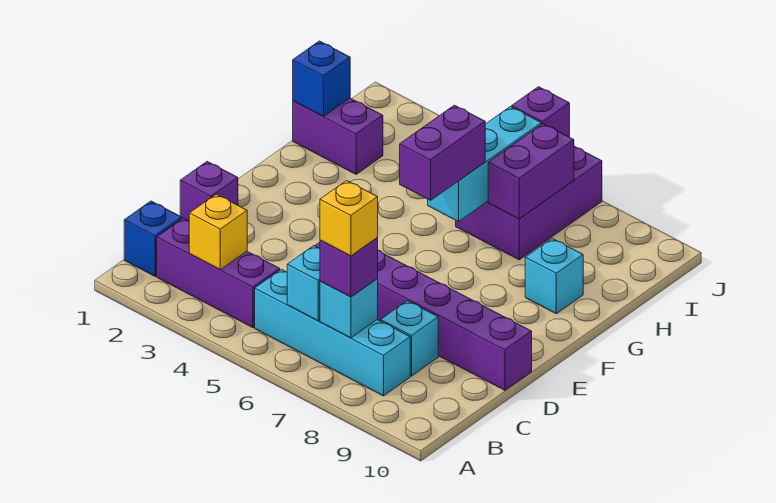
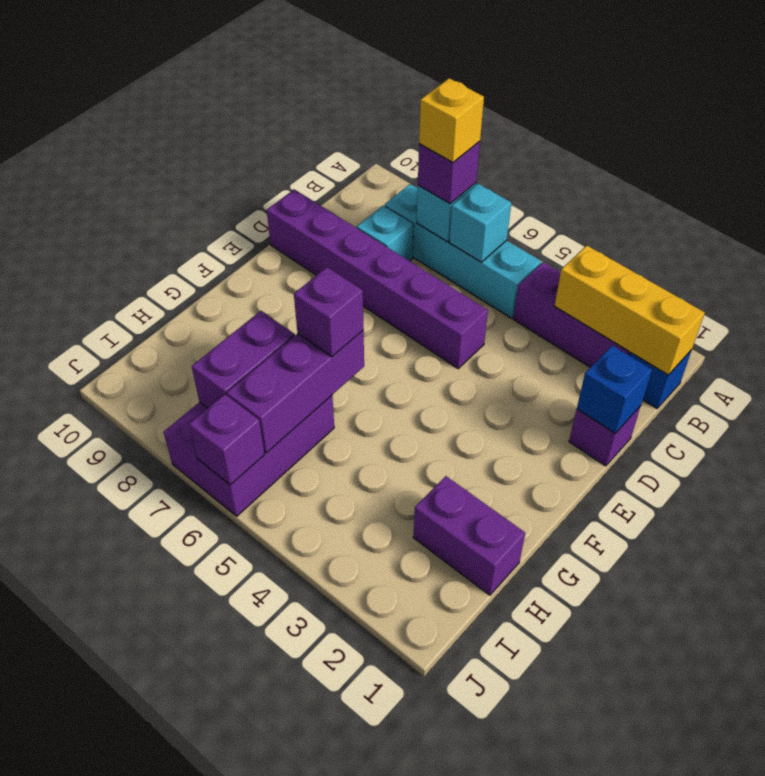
yellow brick B3 level 2 -> yellow brick B1:B3 level 2
purple brick F6:G6 level 3 -> purple brick G6 level 3
cyan brick G6:I6 level 2 -> purple brick G6:I6 level 2
cyan brick G9 level 1 -> none
blue brick H1 level 2 -> blue brick D1 level 2

